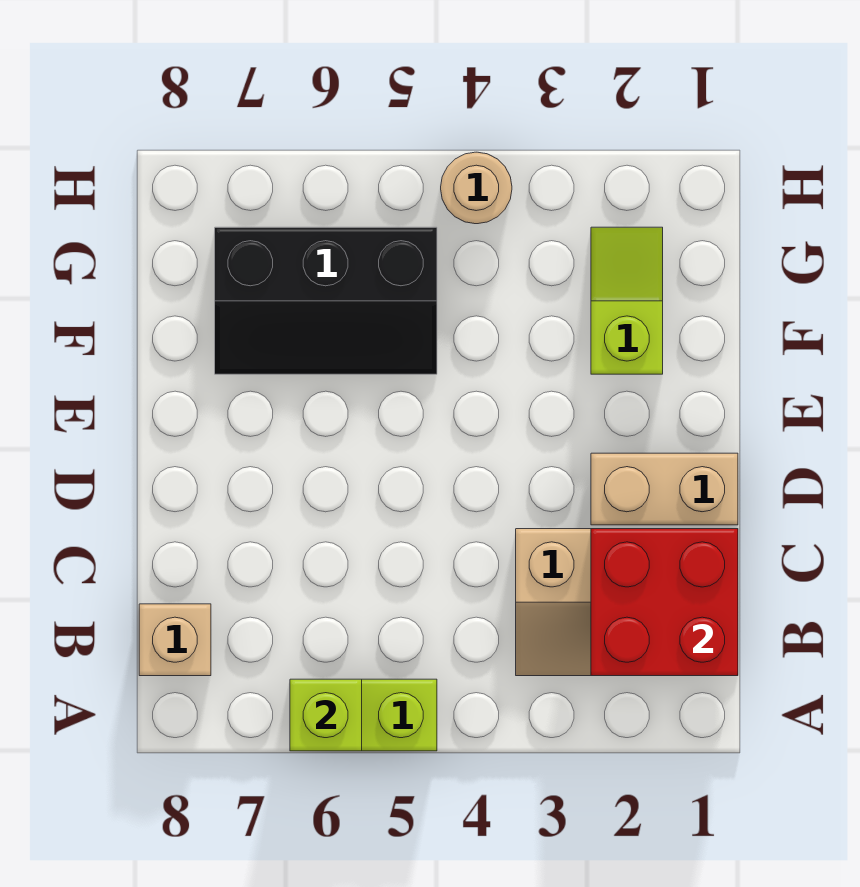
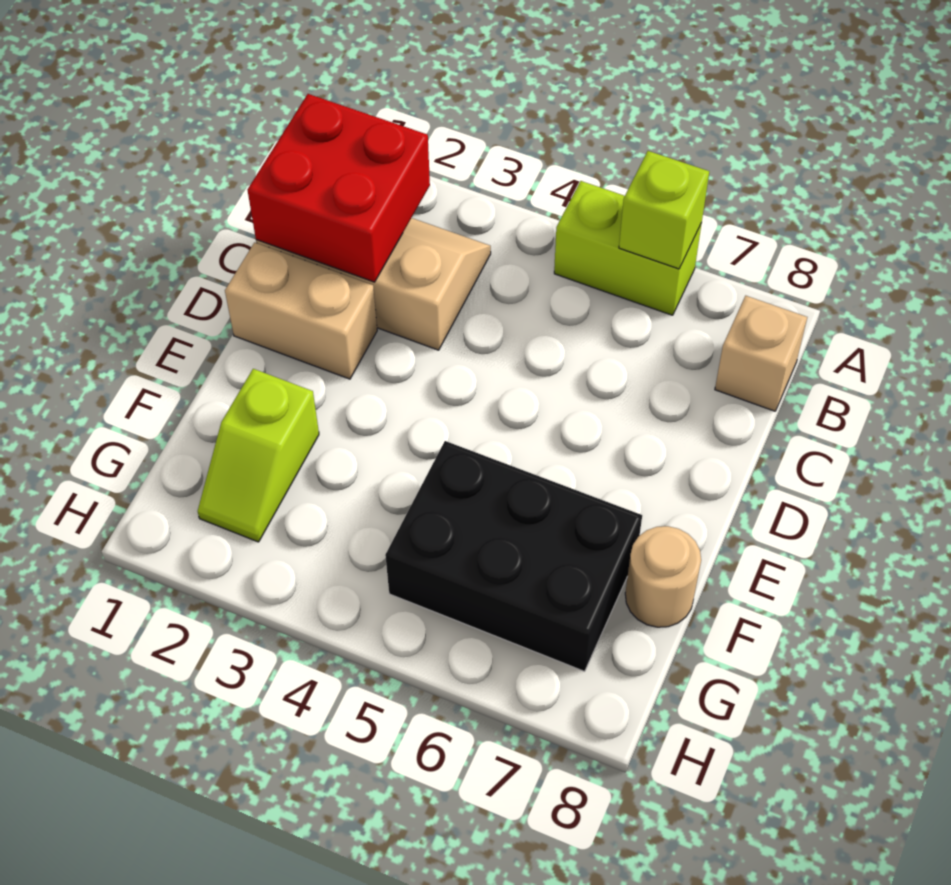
black slope F5:G7 level 1 top G -> black brick F5:G7 level 1
tan round brick H4 level 1 -> tan round brick F8 level 1

